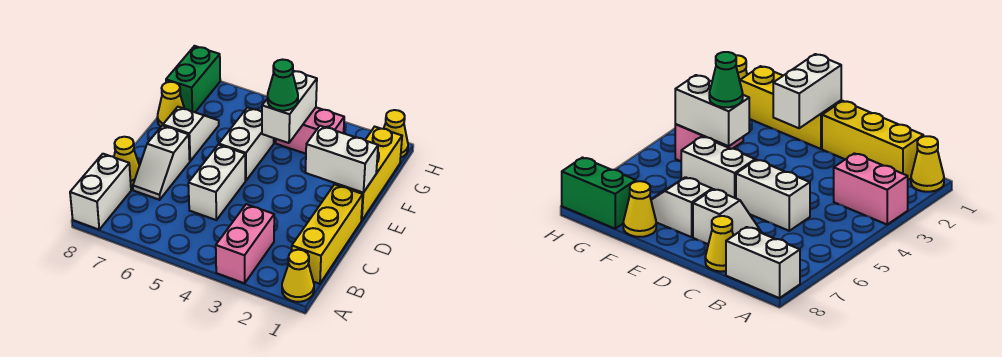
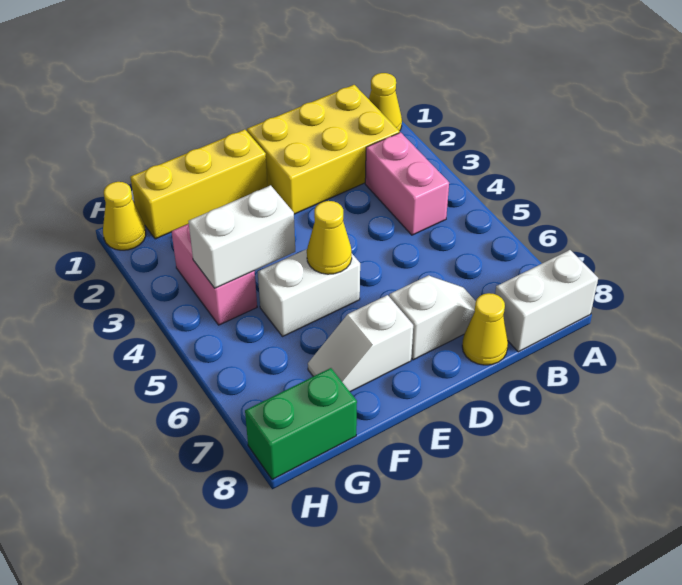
pink brick A3:B3 level 1 -> pink brick B3:B4 level 1
yellow brick B1:D1 level 1 -> yellow brick B1:D2 level 1
white brick C5:D5 level 1 -> none
white brick E1:E2 level 2 -> none
green cone F4 level 3 -> none
yellow cone F8 level 1 -> yellow cone E5 level 2

